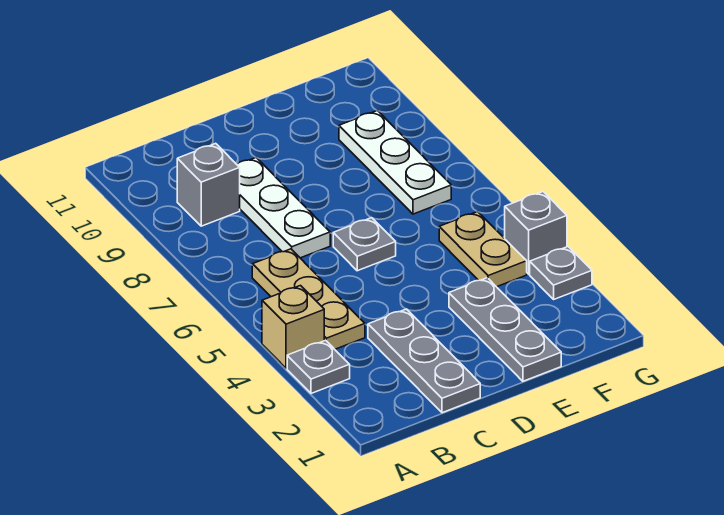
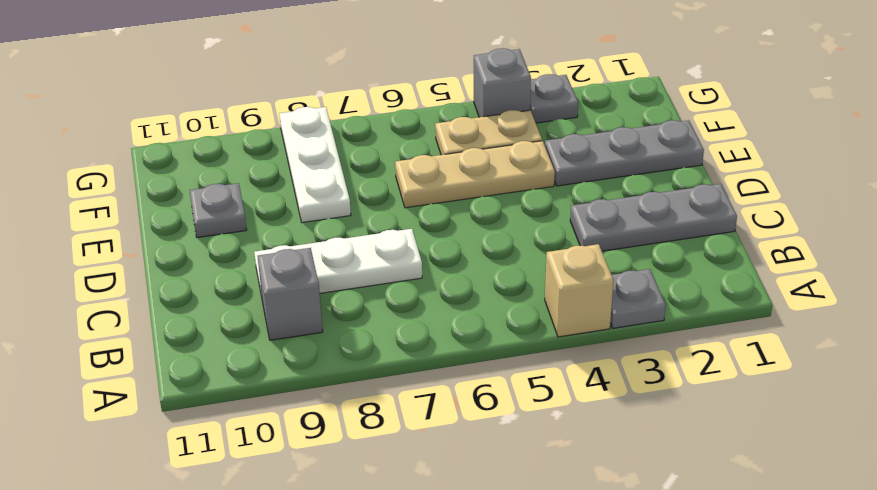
tan plate B4:B6 level 1 -> tan plate E4:E6 level 1
grey plate D6 level 1 -> grey plate E10 level 1
white plate F7:F9 level 1 -> white plate E8:G8 level 1

